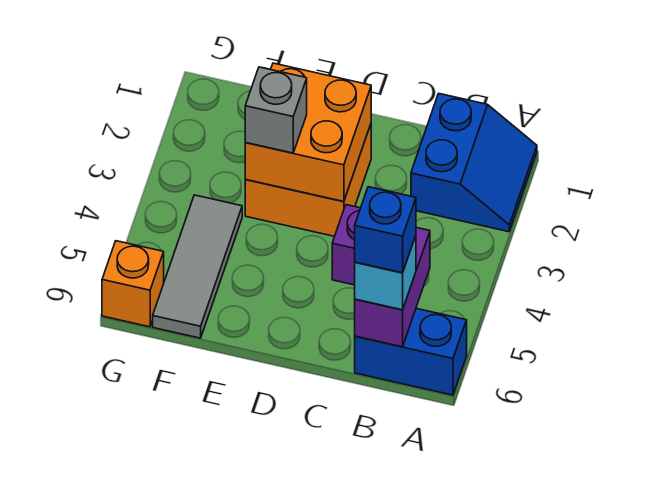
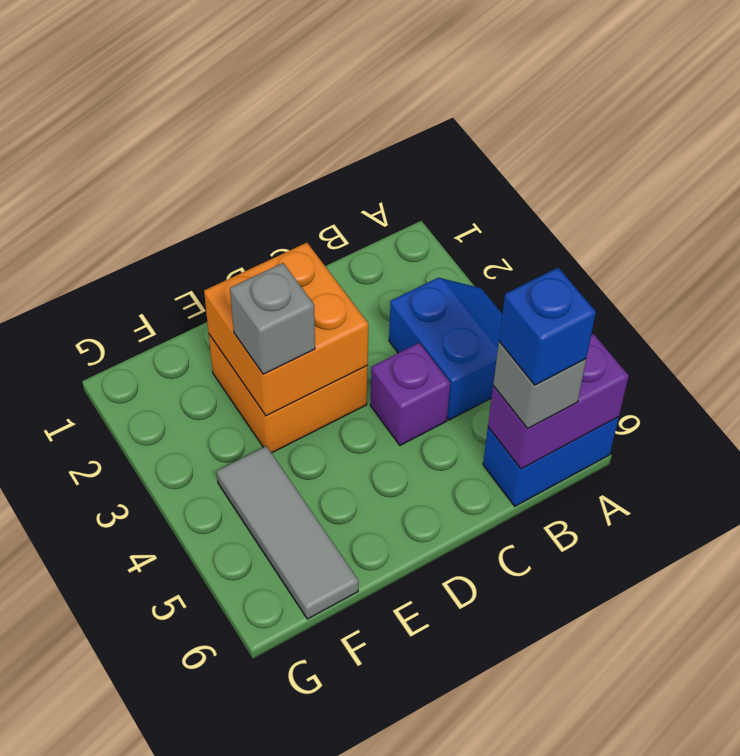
blue slope A1:B2 level 1 top B -> blue slope A3:B4 level 1 top B
purple brick B5:B6 level 2 -> purple brick A6:B6 level 2
cyan brick B6 level 3 -> grey brick B6 level 3
orange brick G6 level 1 -> none

